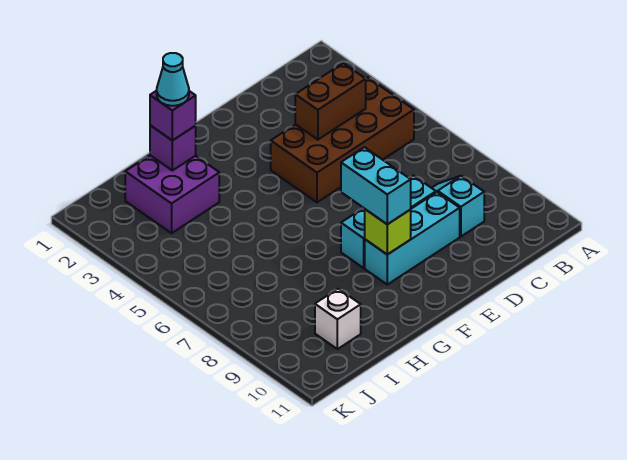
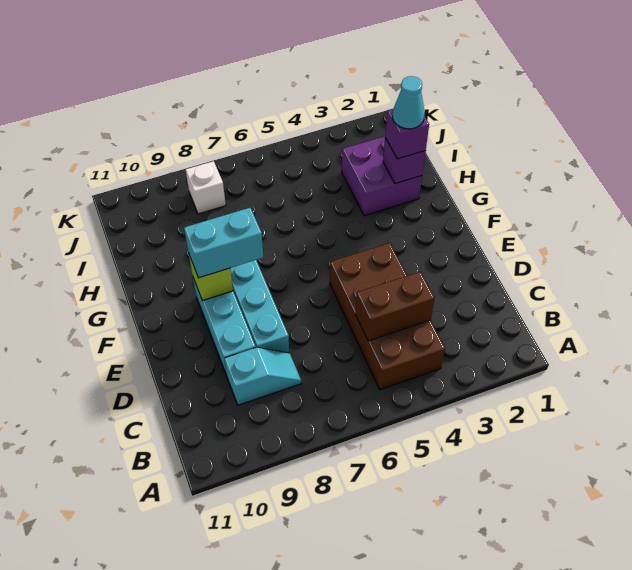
brown brick C4:D4 level 2 -> brown brick C4:C5 level 2
white brick I10 level 1 -> white brick J8 level 1

